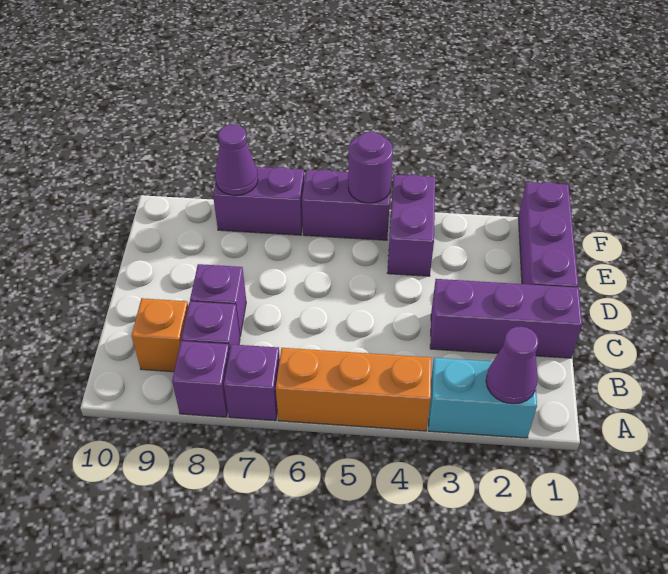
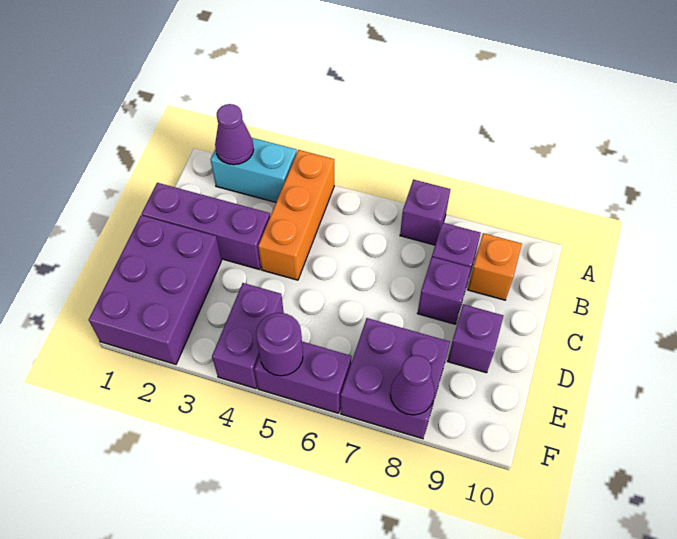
orange brick A4:A6 level 1 -> orange brick A4:C4 level 1
purple brick A8 level 1 -> purple brick D9 level 1
purple brick D1:F1 level 1 -> purple brick D1:F2 level 1
purple brick F7:F8 level 1 -> purple brick E7:F8 level 1

